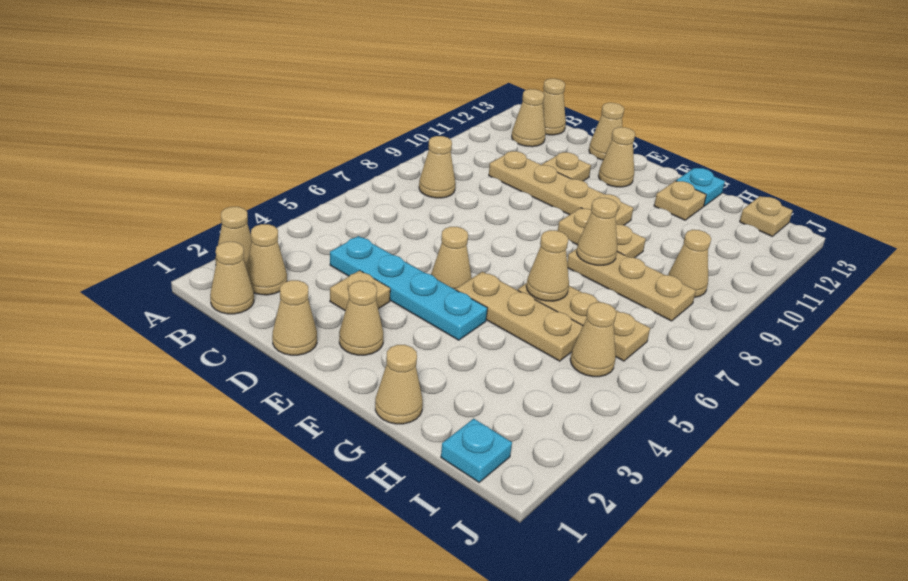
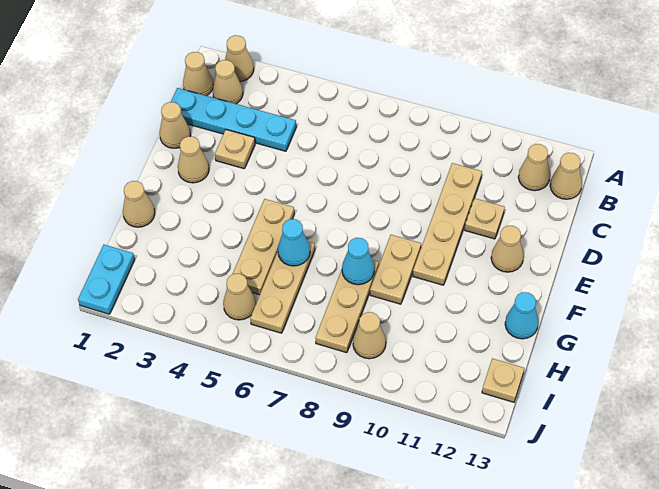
tan cone B8 level 1 -> none
cyan plate C4:F4 level 1 -> cyan plate C1:C4 level 1
tan cone D13 level 1 -> none
tan cone E5 level 1 -> none
tan cone G6 level 2 -> cyan cone G6 level 2
tan cone G8 level 2 -> cyan cone G8 level 2
tan plate G12 level 1 -> none
cyan plate G13 level 1 -> cyan cone G13 level 1
cyan plate I1 level 1 -> cyan plate I1:J1 level 1

